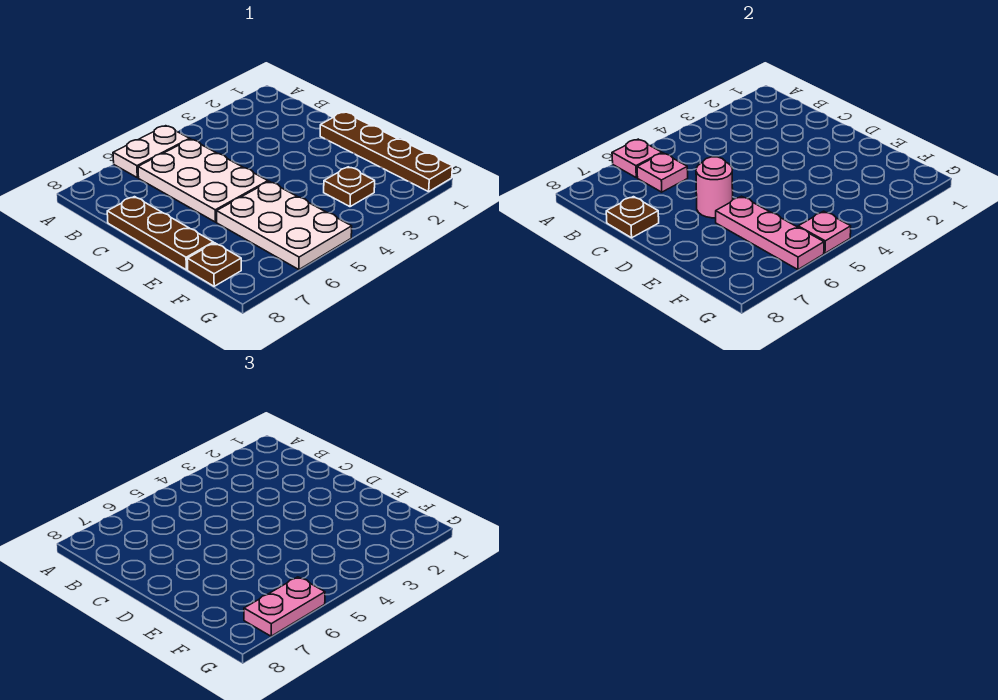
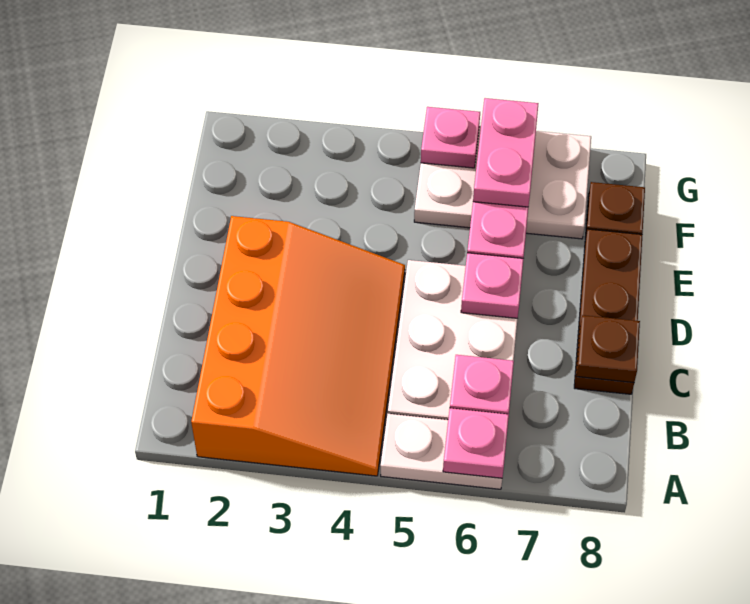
none -> orange slope A2:D4 level 1 top 2
brown plate D1:G1 level 1 -> none
pink round brick D6 level 2 -> pink plate D6 level 2
white plate E5:G6 level 1 -> white plate F5:G7 level 1
brown plate F3 level 1 -> none
pink plate G6:G7 level 3 -> pink plate F6:G6 level 3

